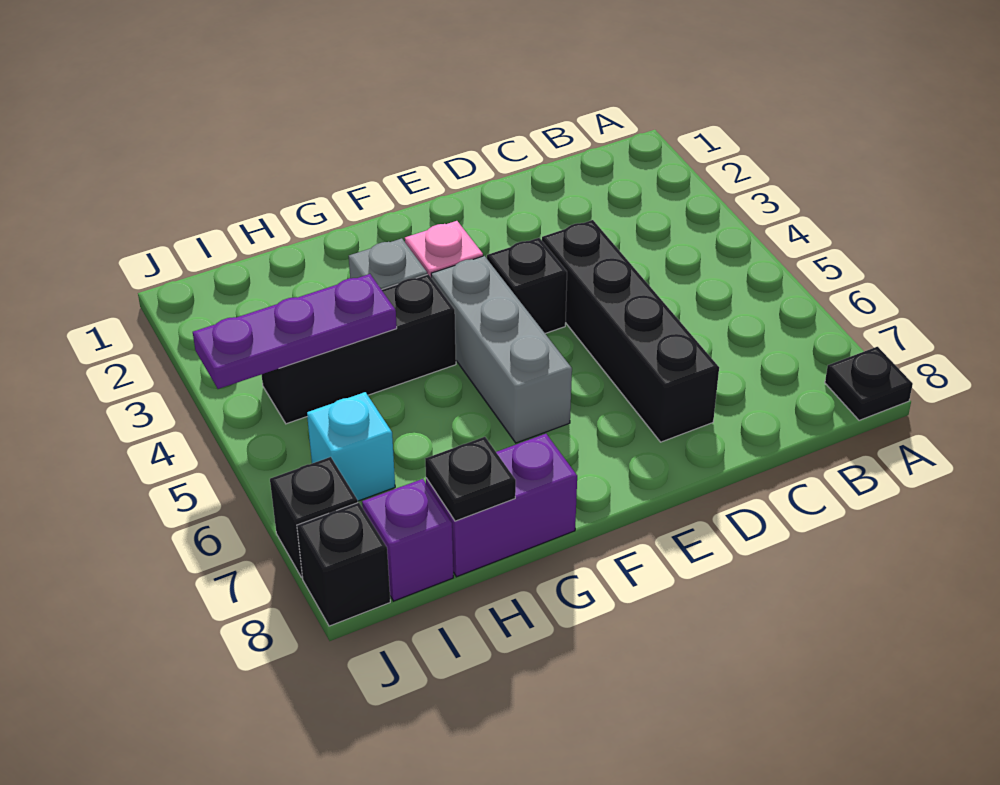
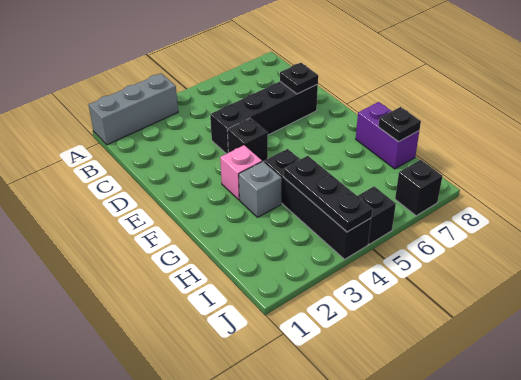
black plate A8 level 1 -> black plate D7 level 2
grey brick F4:F6 level 1 -> grey brick A1:A3 level 1
black brick G4:I4 level 1 -> black brick G4:J4 level 1
purple plate H4:J4 level 2 -> black plate H4:J4 level 2
cyan brick I6 level 1 -> none
purple brick I8 level 1 -> none
black brick J8 level 1 -> black brick J5 level 1

